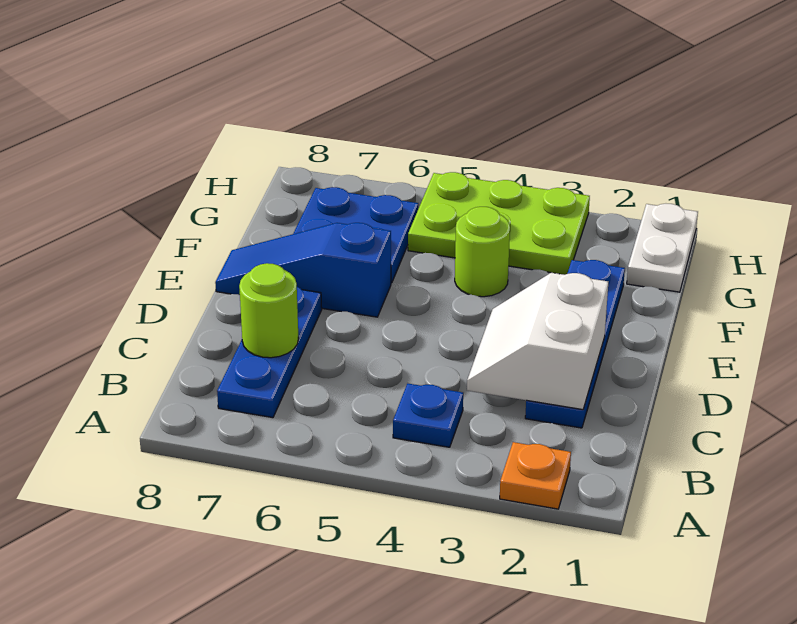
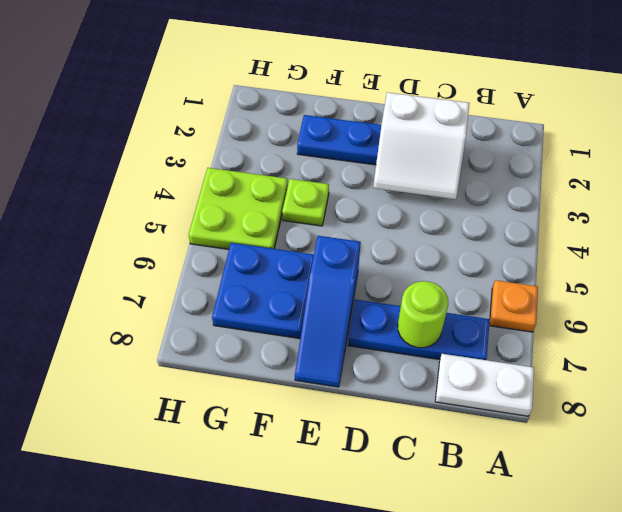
orange plate A2 level 1 -> orange plate A6 level 1
blue plate B4 level 1 -> none
lime round brick F4 level 1 -> lime plate F4 level 1
white plate G1:H1 level 1 -> white plate A8:B8 level 1
lime plate G3:H5 level 1 -> lime plate G4:H5 level 1

